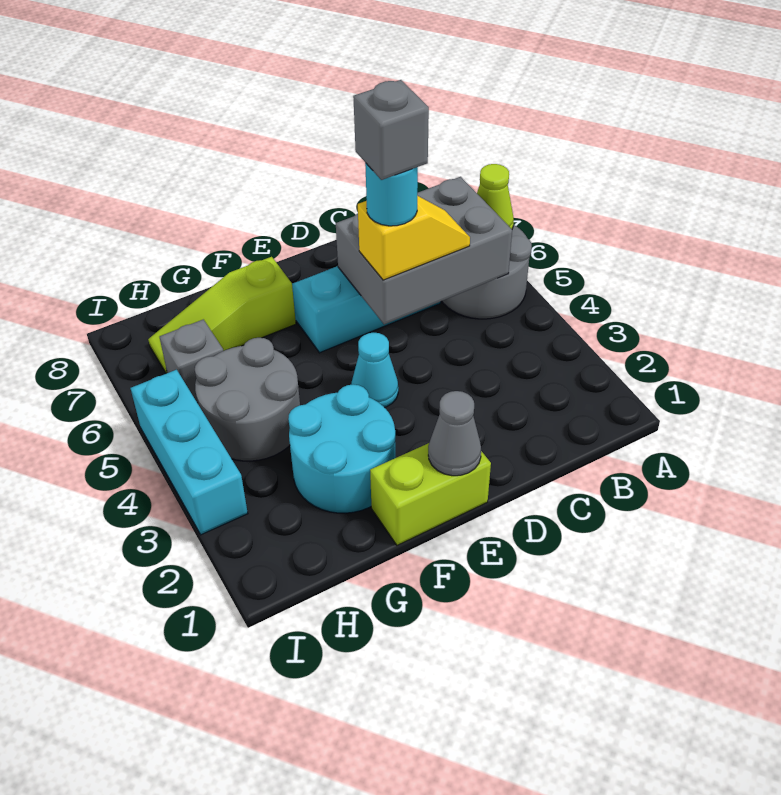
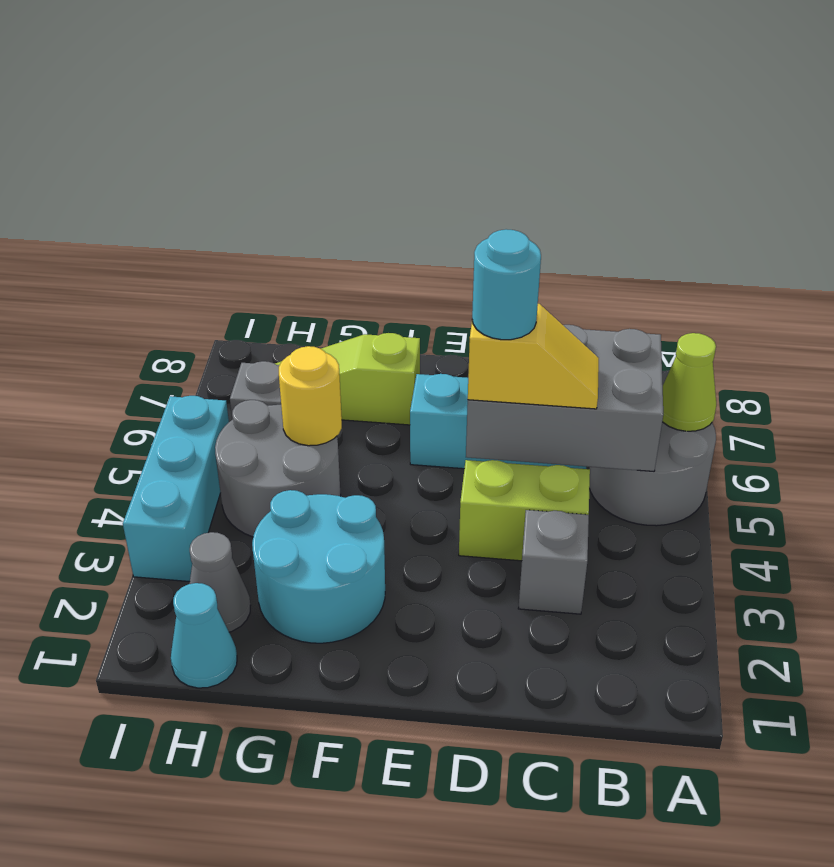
grey brick D5 level 5 -> grey brick C3 level 1
lime brick E1:F1 level 1 -> lime brick C4:D4 level 1
grey cone E1 level 2 -> grey cone H2 level 1
cyan cone E4 level 1 -> cyan cone H1 level 1
none -> yellow round brick G5 level 2

